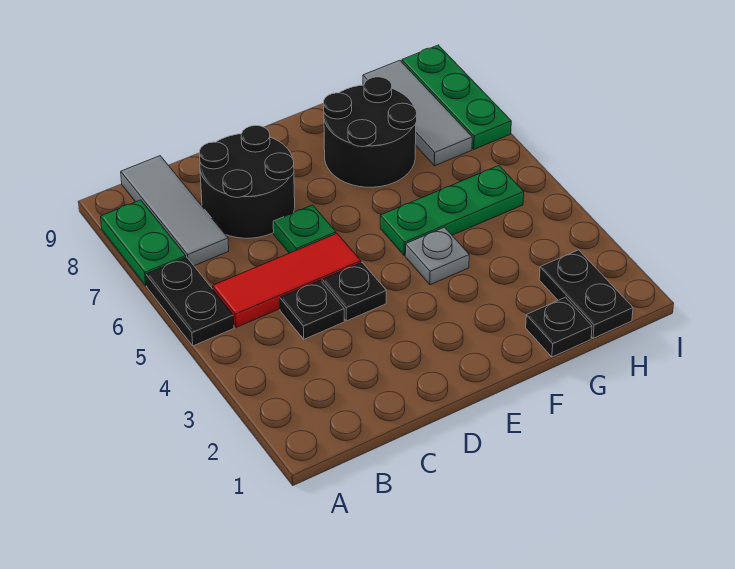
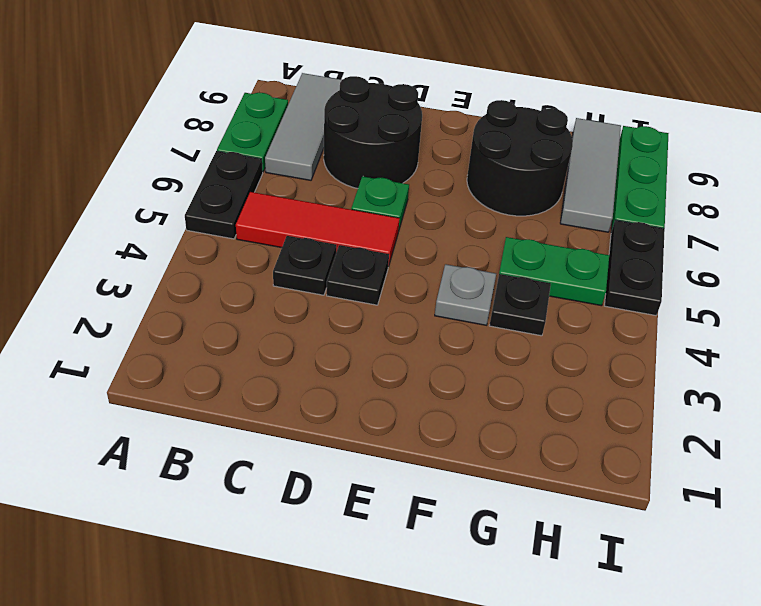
green plate F5:H5 level 1 -> green plate G5:H5 level 1
black plate G1 level 1 -> black plate G4 level 1
black plate H1:H2 level 1 -> black plate I5:I6 level 1

